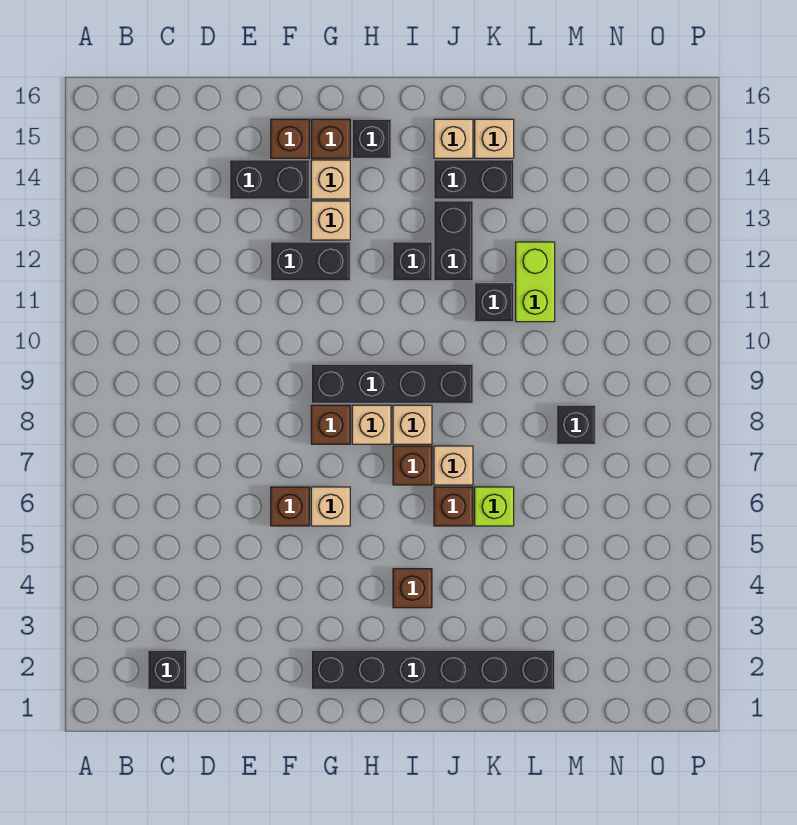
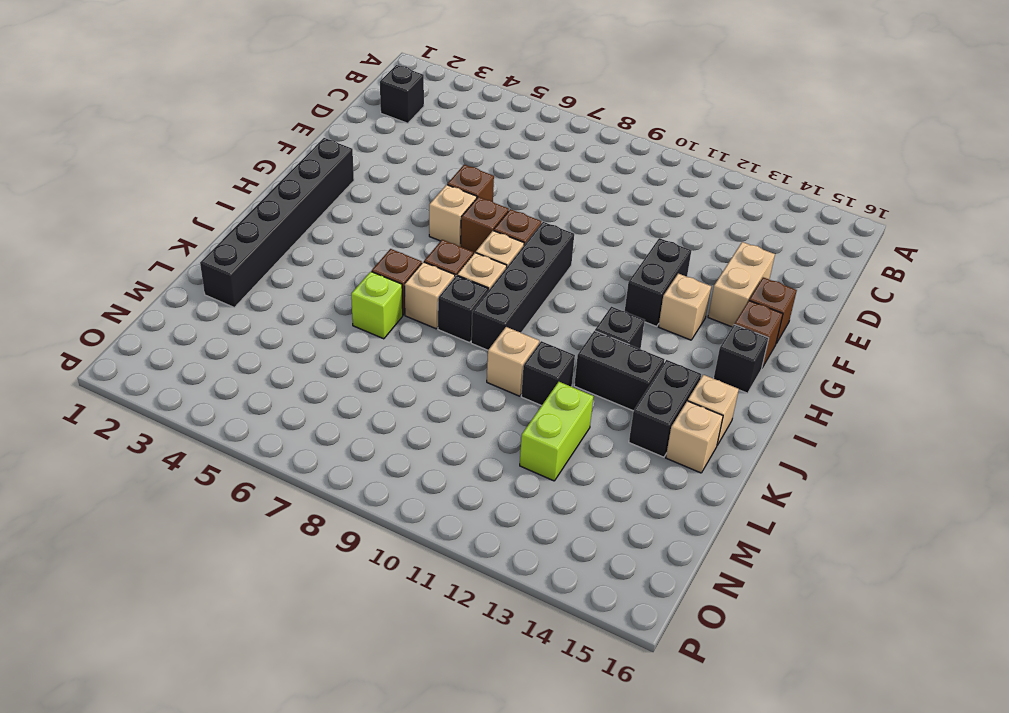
black brick E14:F14 level 1 -> tan brick E14:F14 level 1
tan brick G14 level 1 -> tan brick K10 level 1
brown brick I4 level 1 -> brown brick G7 level 1
lime brick L11:L12 level 1 -> lime brick L12:M12 level 1
black brick M8 level 1 -> black brick J8 level 1

